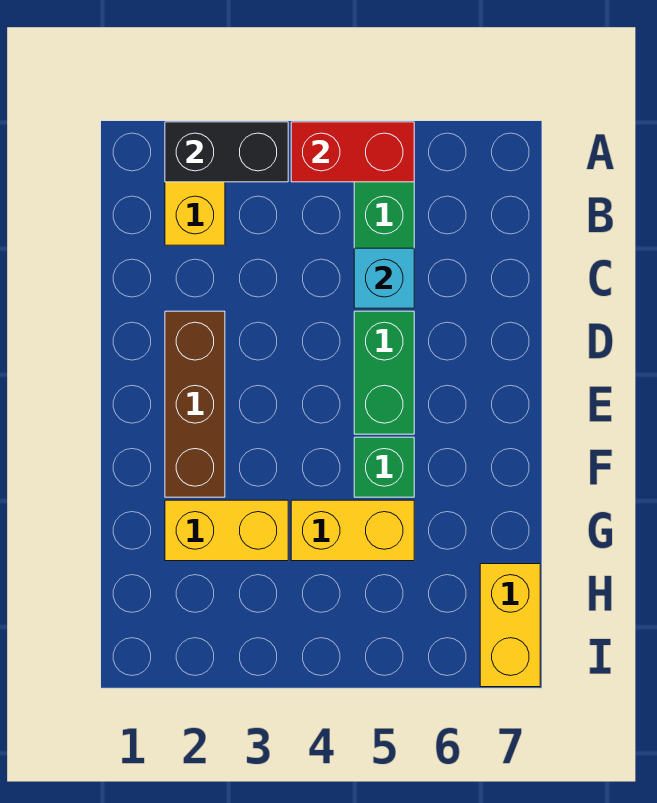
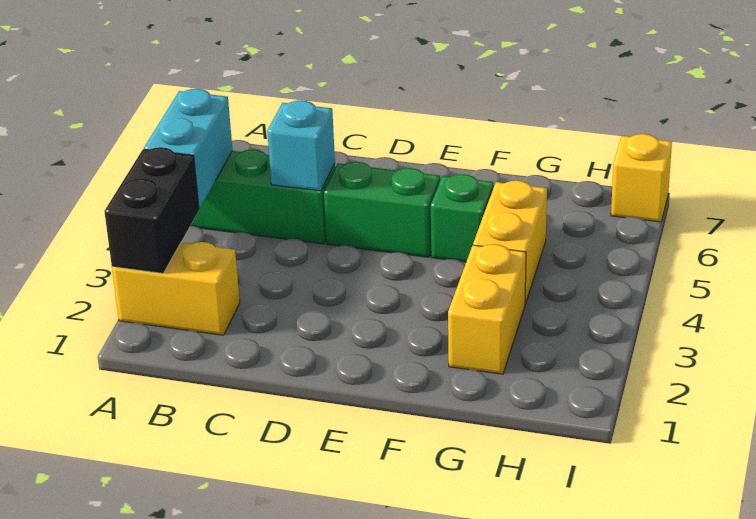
red brick A4:A5 level 2 -> cyan brick A4:A5 level 2
brown brick D2:F2 level 1 -> none
yellow brick H7:I7 level 1 -> yellow brick I7 level 1

